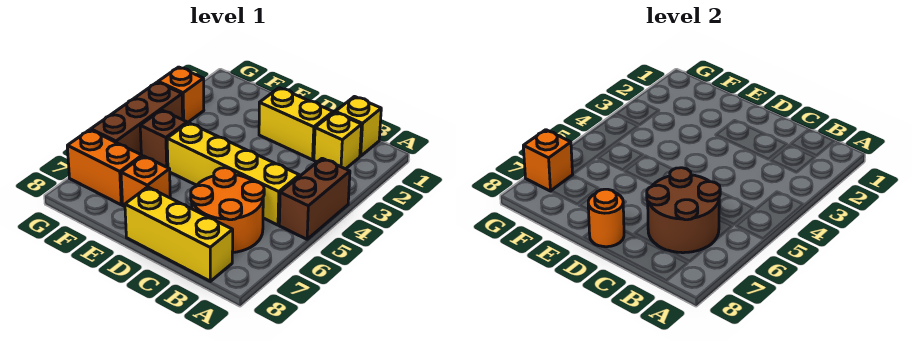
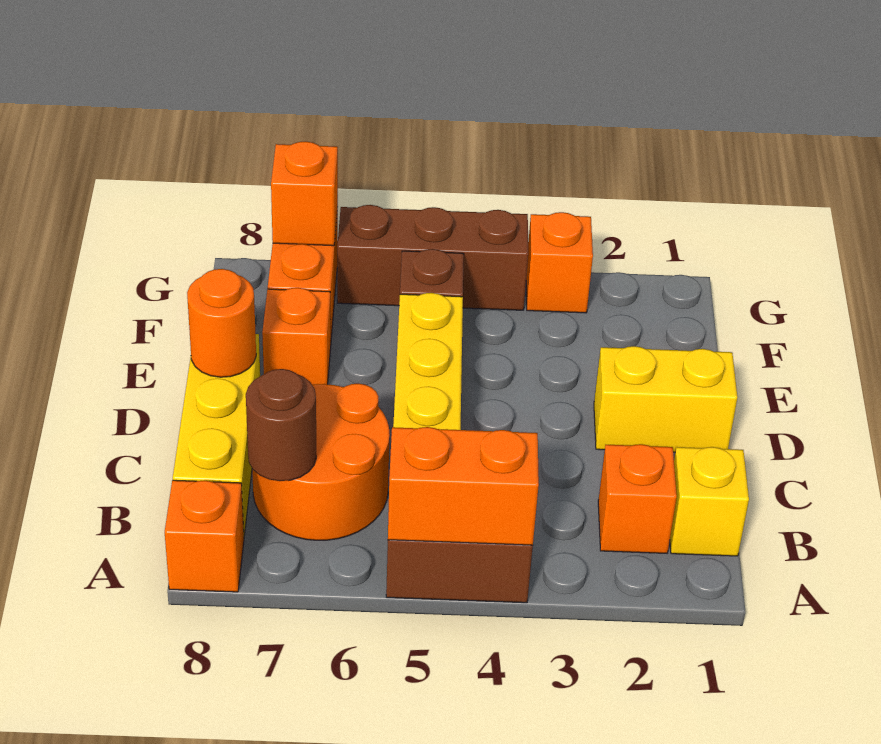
none -> orange brick A4:A5 level 2
none -> orange brick A8 level 1
yellow brick B2 level 1 -> orange brick B2 level 1
brown round brick B6:C7 level 2 -> brown round brick B7 level 2
yellow brick C2:D2 level 1 -> yellow brick D1:D2 level 1

